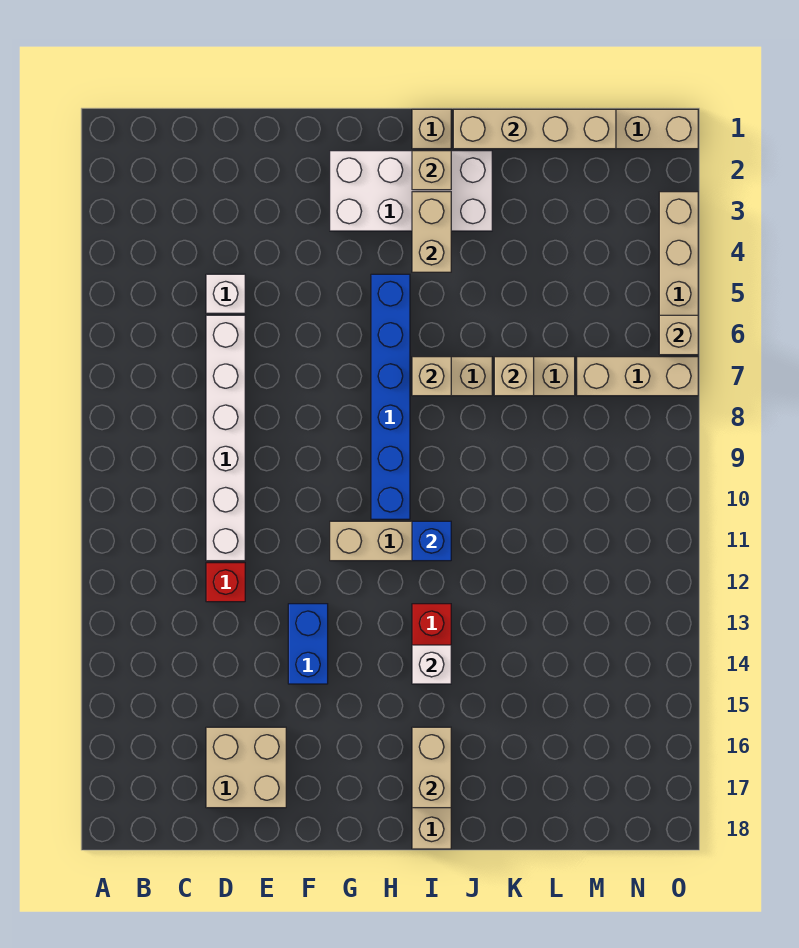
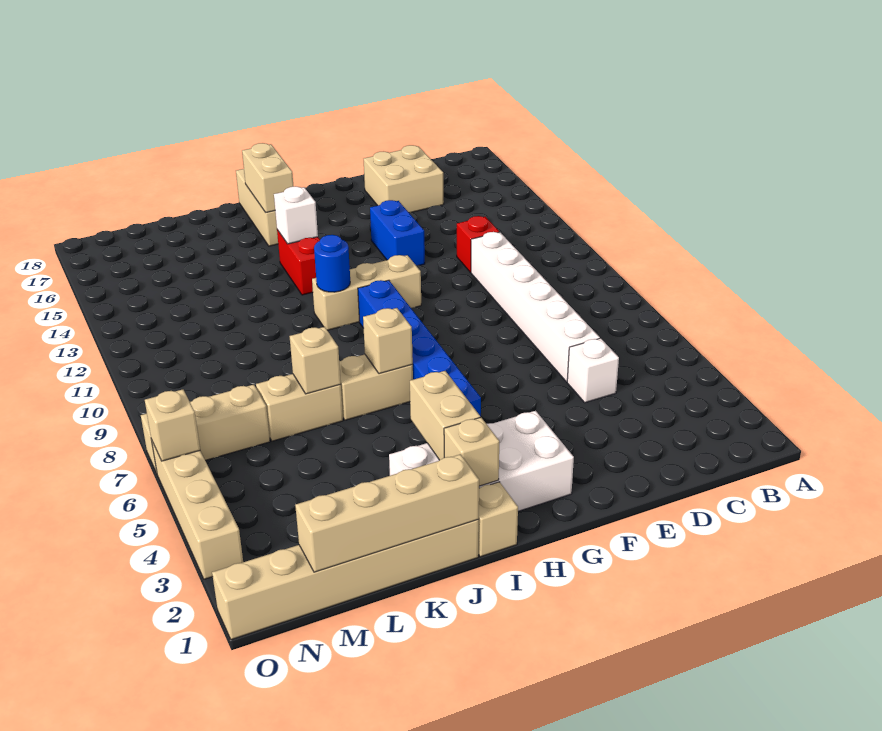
blue brick I11 level 2 -> blue round brick I11 level 2

